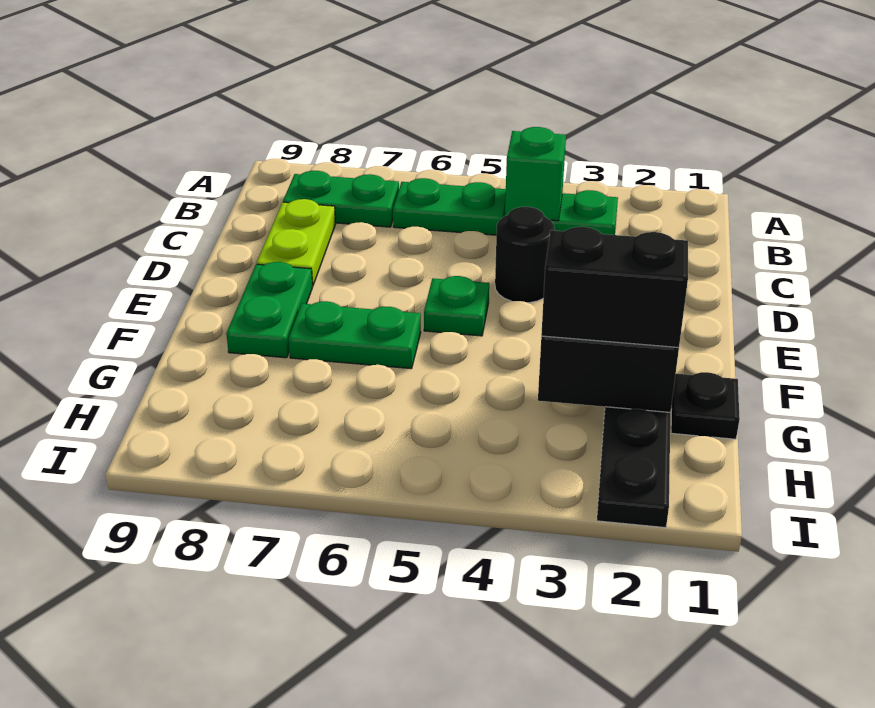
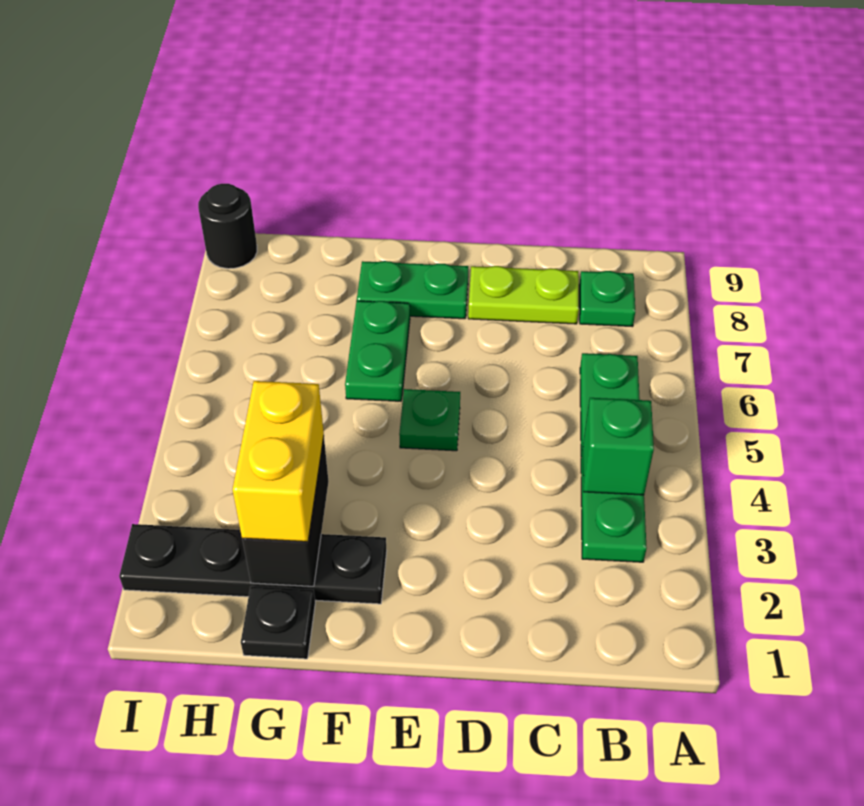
green plate B7:B8 level 1 -> green plate B8 level 1
black round brick D4 level 1 -> black round brick I9 level 1
black brick G2:G3 level 3 -> yellow brick G2:G3 level 3

